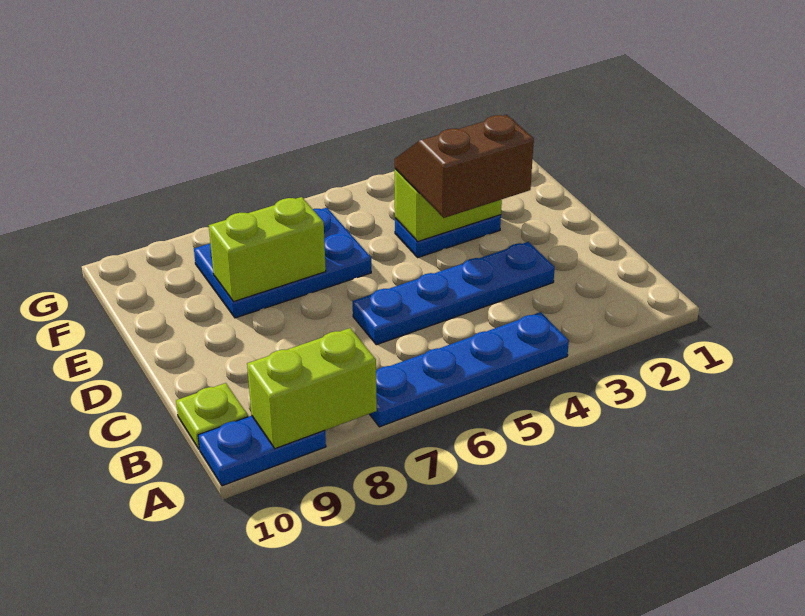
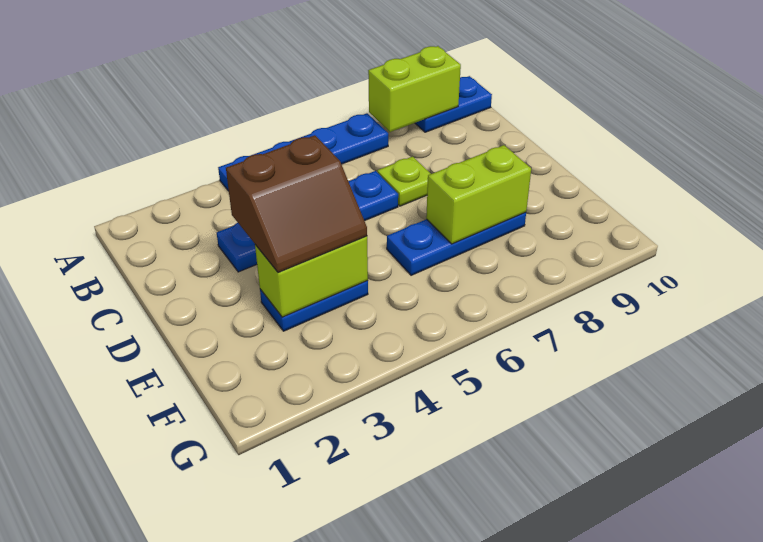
lime plate B10 level 1 -> lime plate C7 level 1
blue plate E6:F8 level 1 -> blue plate E6:E8 level 1

